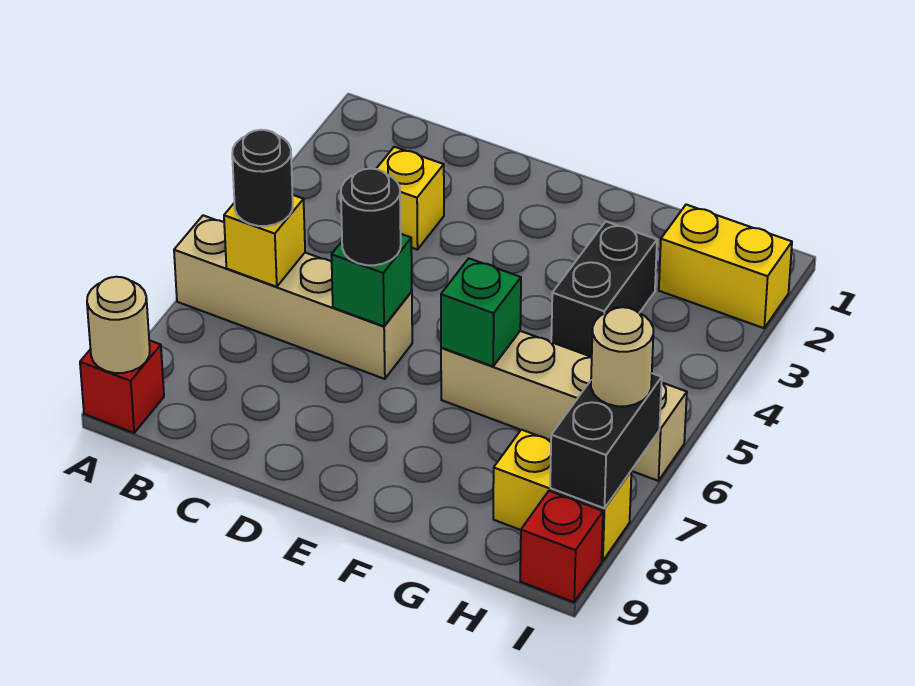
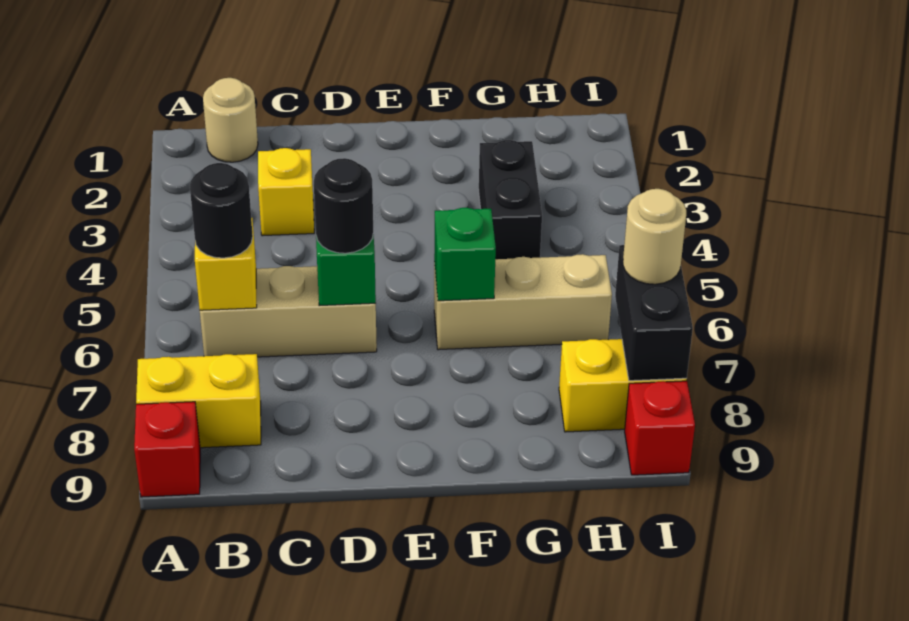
tan brick A6:D6 level 1 -> tan brick B6:D6 level 1
tan round brick A9 level 2 -> tan round brick B1 level 1
tan brick F6:I6 level 1 -> tan brick F6:H6 level 1
yellow brick H2:I2 level 1 -> yellow brick A8:B8 level 1

